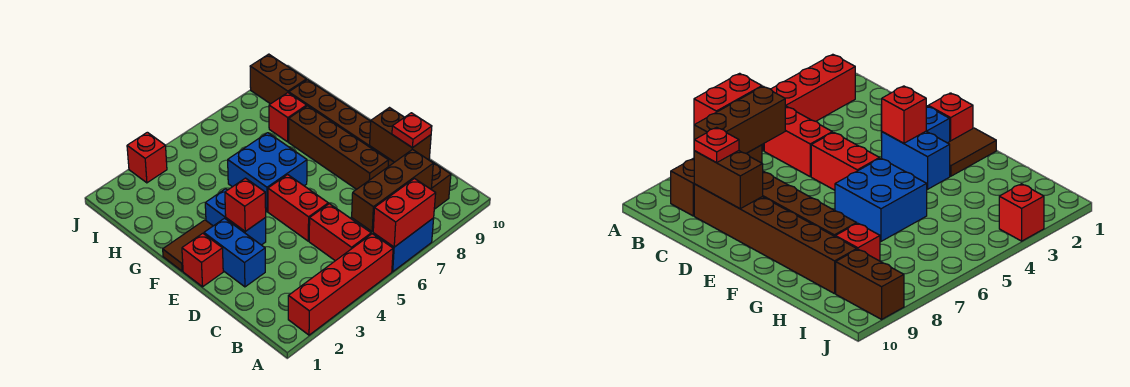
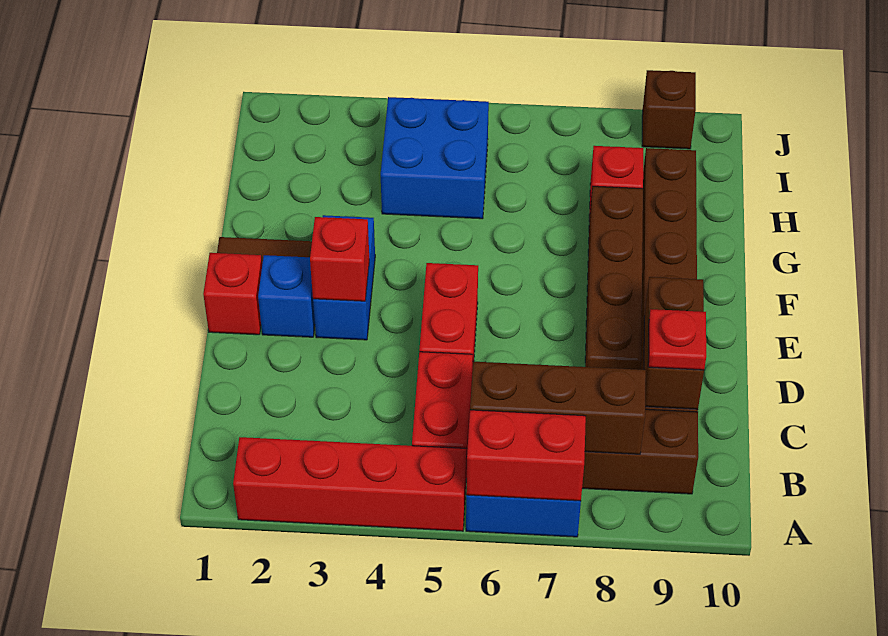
blue brick D2:E2 level 1 -> blue brick E2 level 1
blue brick F5:G6 level 1 -> blue brick H4:I5 level 1
brown brick I9:J9 level 1 -> brown brick J9 level 1
red brick J3 level 1 -> none

